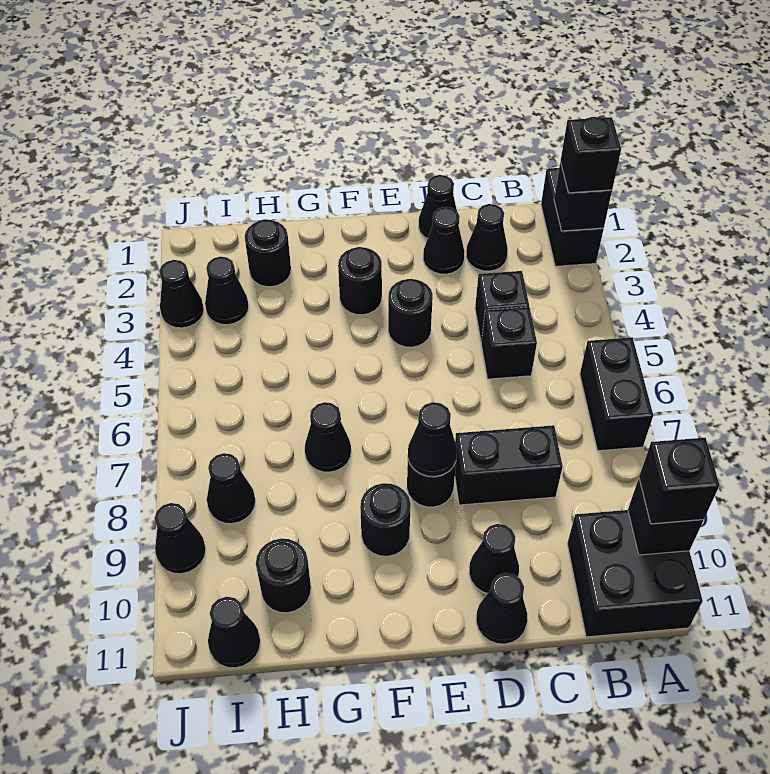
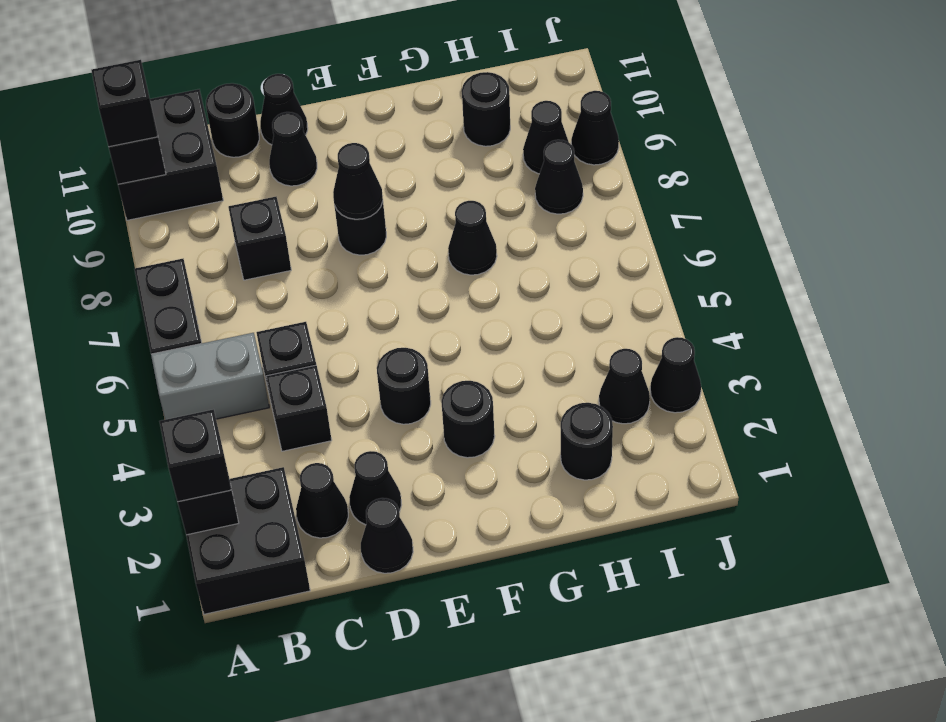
black brick A1:A2 level 1 -> black brick A1:B2 level 1
none -> grey brick A5:B5 level 1
black brick C8:D8 level 1 -> black brick C8 level 1
black round brick F9 level 1 -> black round brick C11 level 1
black cone I11 level 1 -> black cone I9 level 1

